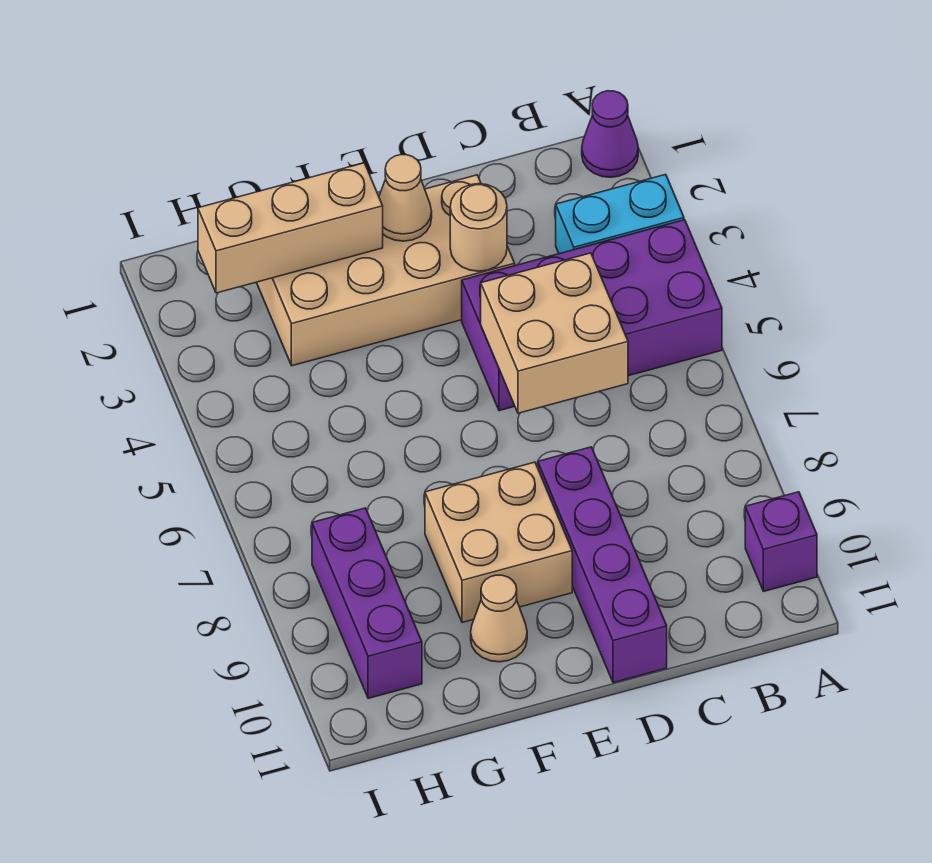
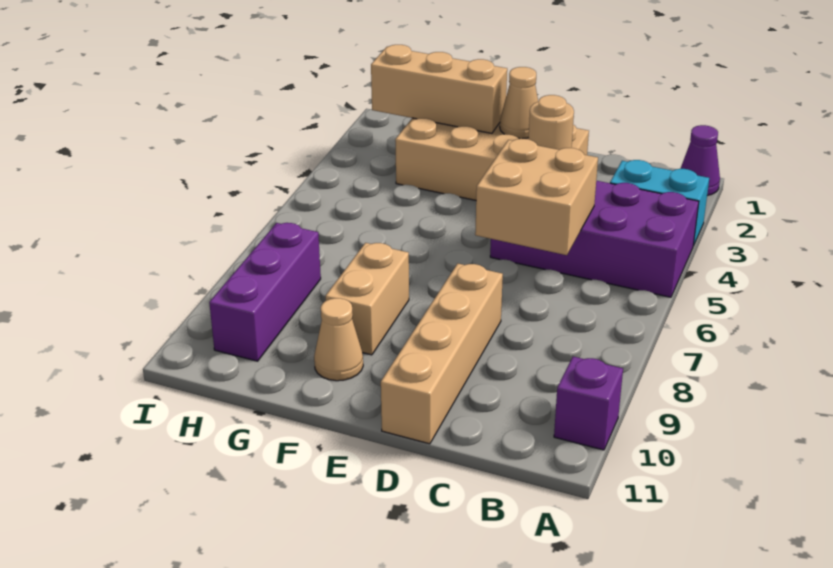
purple brick D8:D11 level 1 -> tan brick D8:D11 level 1
tan brick E8:F9 level 1 -> tan brick F8:F9 level 1

